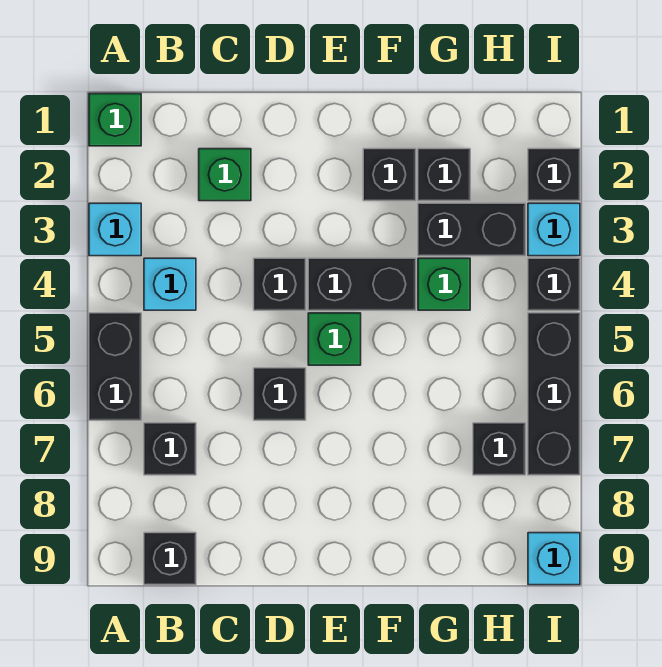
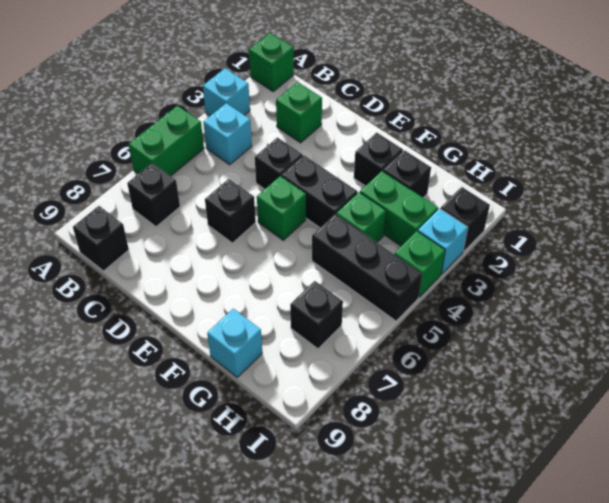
black brick A5:A6 level 1 -> green brick A5:A6 level 1
black brick G3:H3 level 1 -> green brick G3:H3 level 1
black brick I4 level 1 -> green brick I4 level 1
black brick I5:I7 level 1 -> black brick G5:I5 level 1
cyan brick I9 level 1 -> cyan brick G9 level 1

